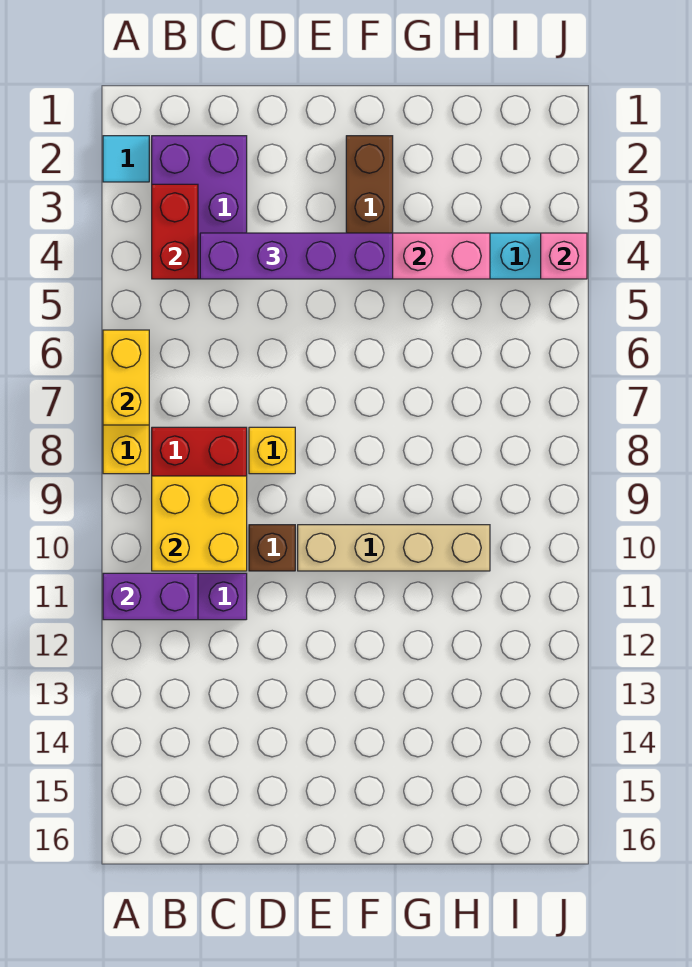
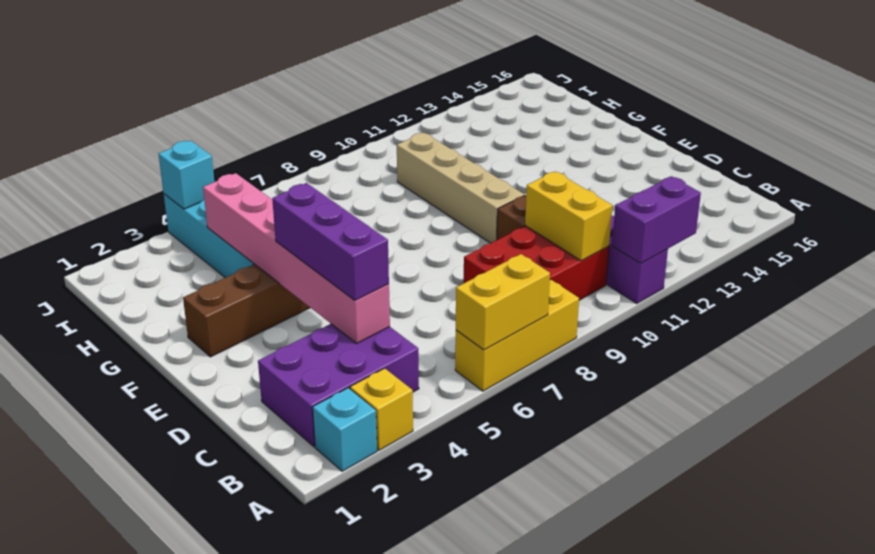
cyan tile A2 level 1 -> cyan brick A2 level 1
purple brick A11:B11 level 2 -> purple brick A11:A12 level 2
red brick B3:B4 level 2 -> none
yellow brick B9:C10 level 2 -> yellow brick B10:C10 level 2
purple brick C4:F4 level 3 -> purple brick C4:E4 level 3
yellow brick D8 level 1 -> yellow brick A3 level 1
pink brick J4 level 2 -> cyan brick J4 level 2

